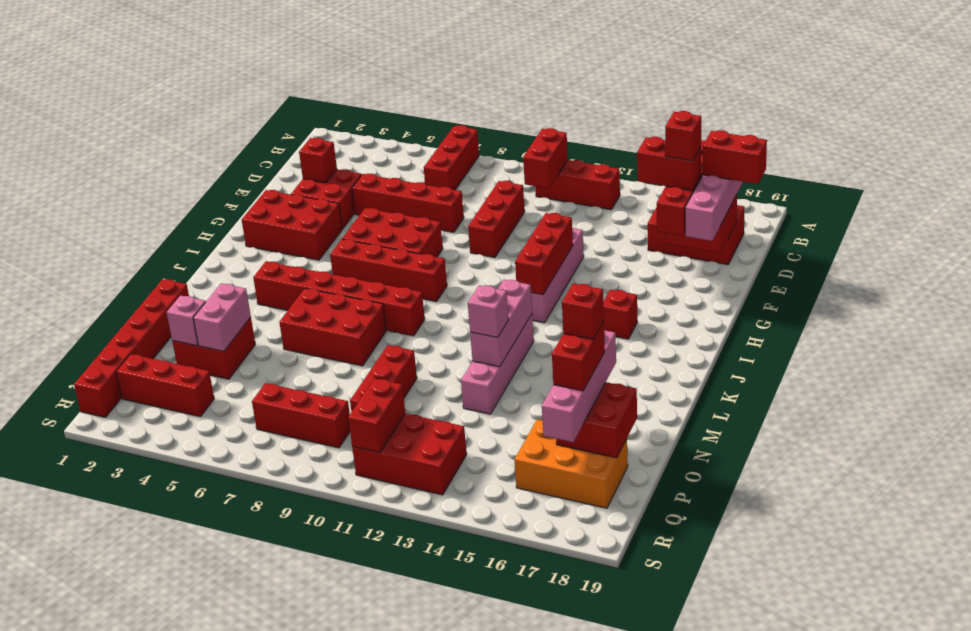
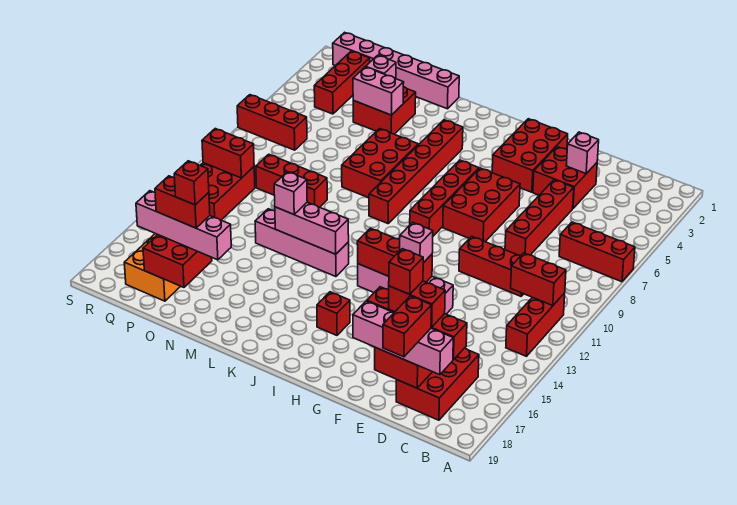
red brick E3 level 2 -> pink brick E3 level 2
red brick E16:E17 level 4 -> red brick D17:E17 level 4
none -> pink brick G13 level 3
red brick M1:R1 level 1 -> pink brick M1:R1 level 1
red brick Q7:Q9 level 1 -> red brick Q7:S7 level 1

